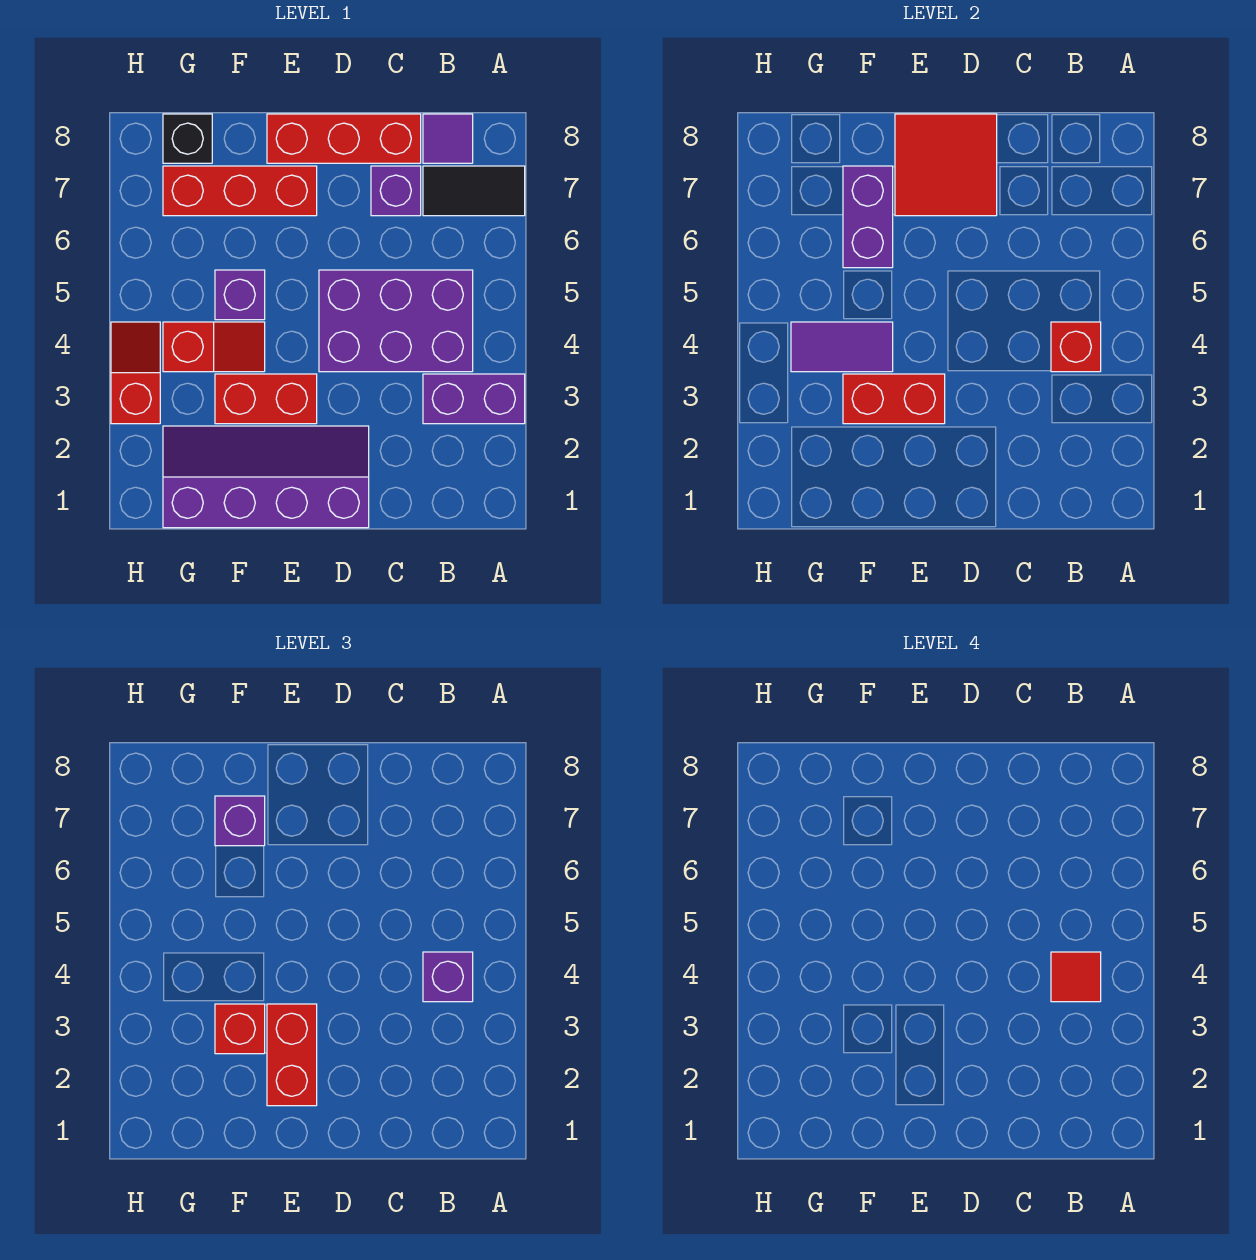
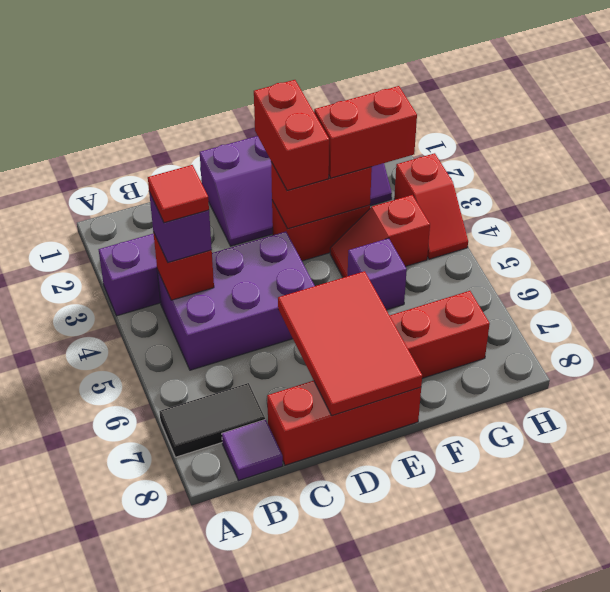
purple brick C7 level 1 -> none
red tile D7:E8 level 2 -> red tile D6:E8 level 2
red brick F3 level 3 -> red brick F3:G3 level 3
purple tile F4:G4 level 2 -> none
purple brick F6:F7 level 2 -> none
purple brick F7 level 3 -> none
black brick G8 level 1 -> none

